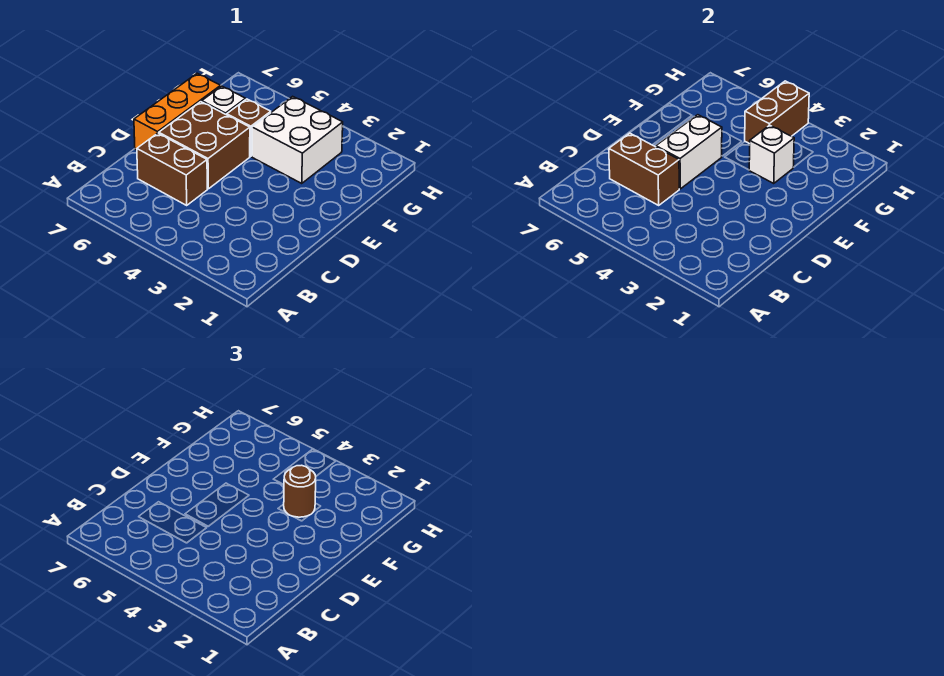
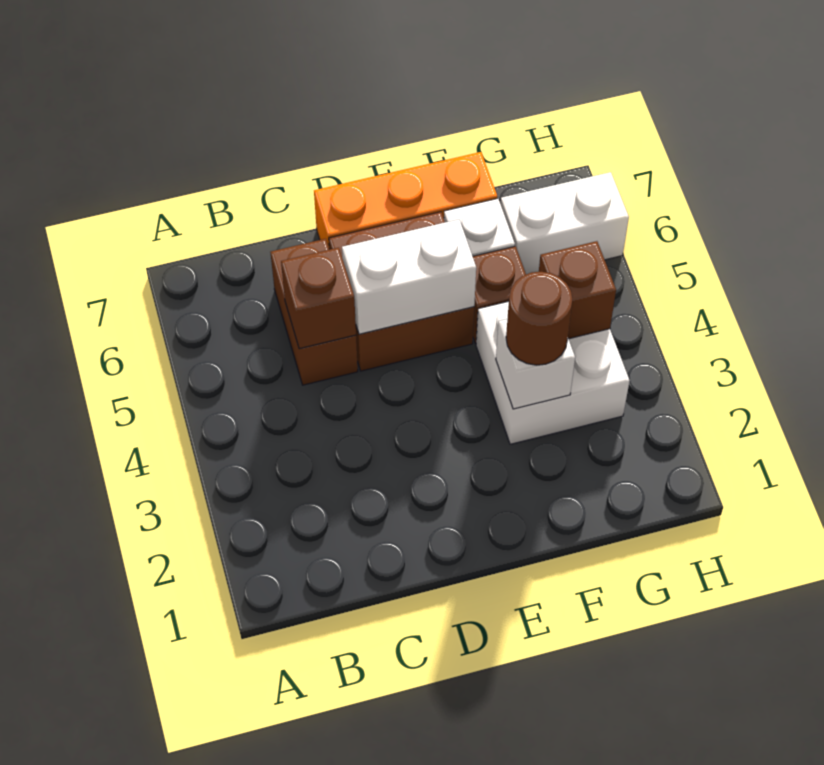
brown brick C5:C6 level 2 -> brown brick C5 level 2
brown brick G4:H4 level 2 -> brown brick G4 level 2
none -> white brick G6:H6 level 1

